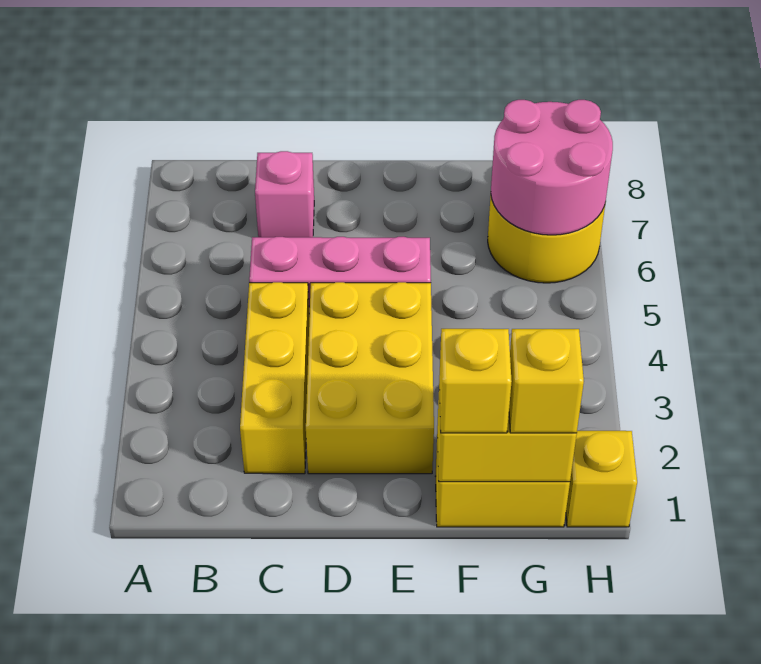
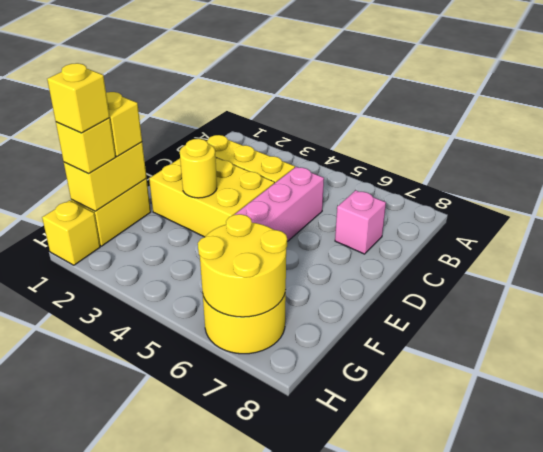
none -> yellow round brick E3 level 2
none -> yellow brick G1 level 4
pink round brick G6:H7 level 2 -> yellow round brick G6:H7 level 2

